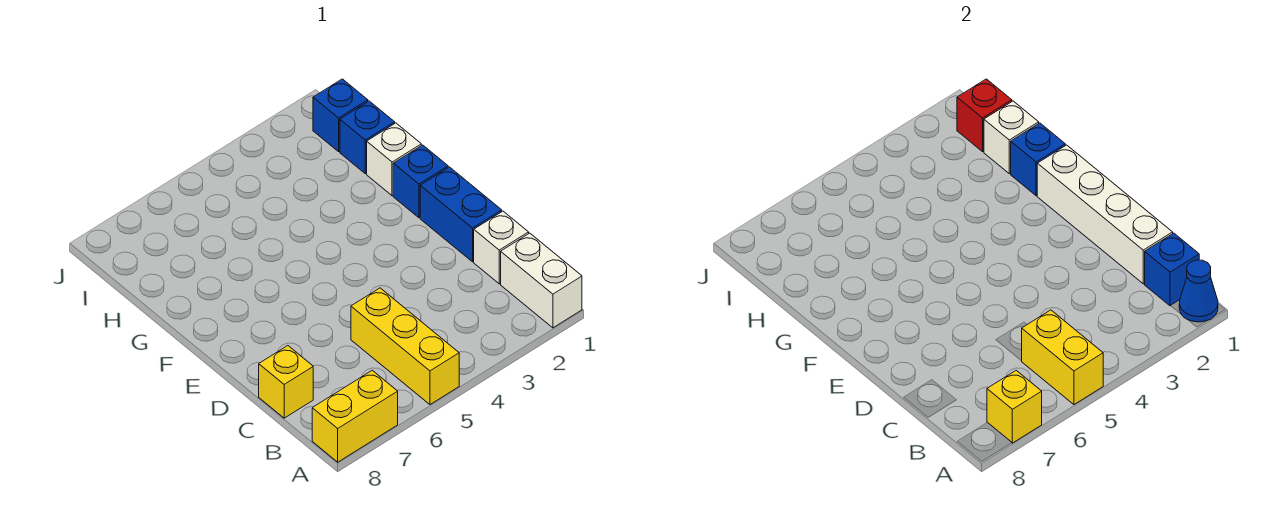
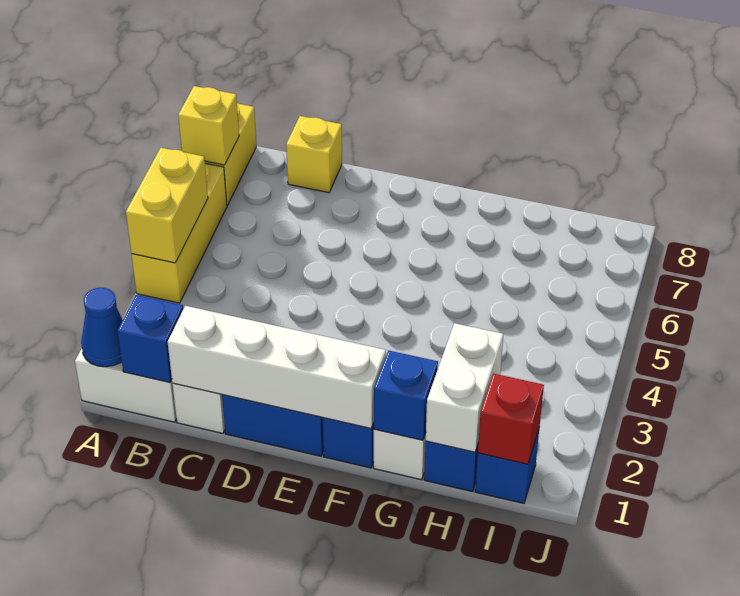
yellow brick A5:C5 level 1 -> yellow brick A4:A6 level 1
yellow brick A5:B5 level 2 -> yellow brick A4:A5 level 2
white brick H1 level 2 -> white brick H1:H2 level 2

